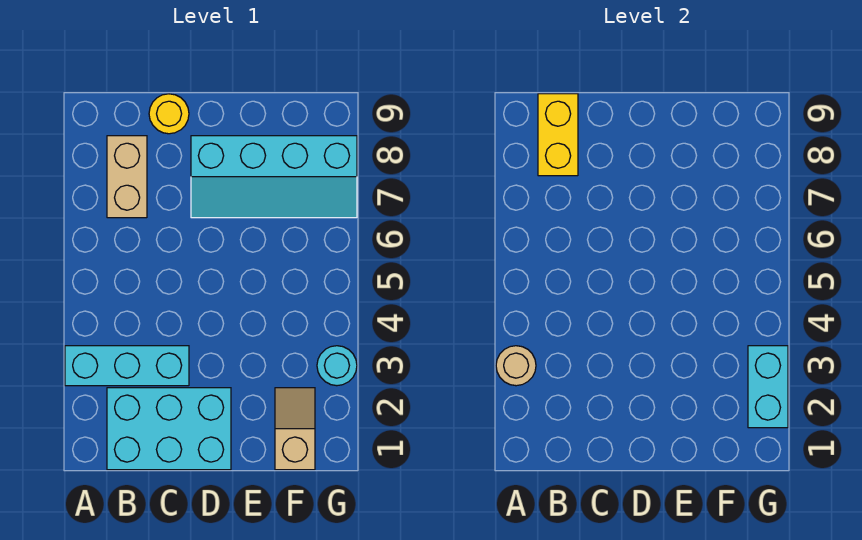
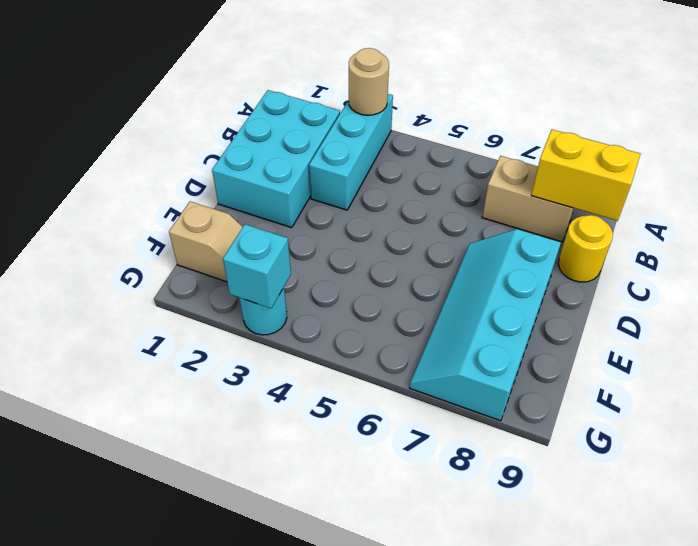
cyan brick G2:G3 level 2 -> cyan brick G3 level 2

